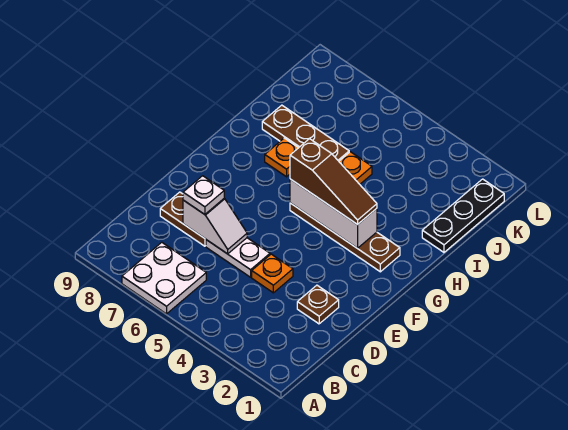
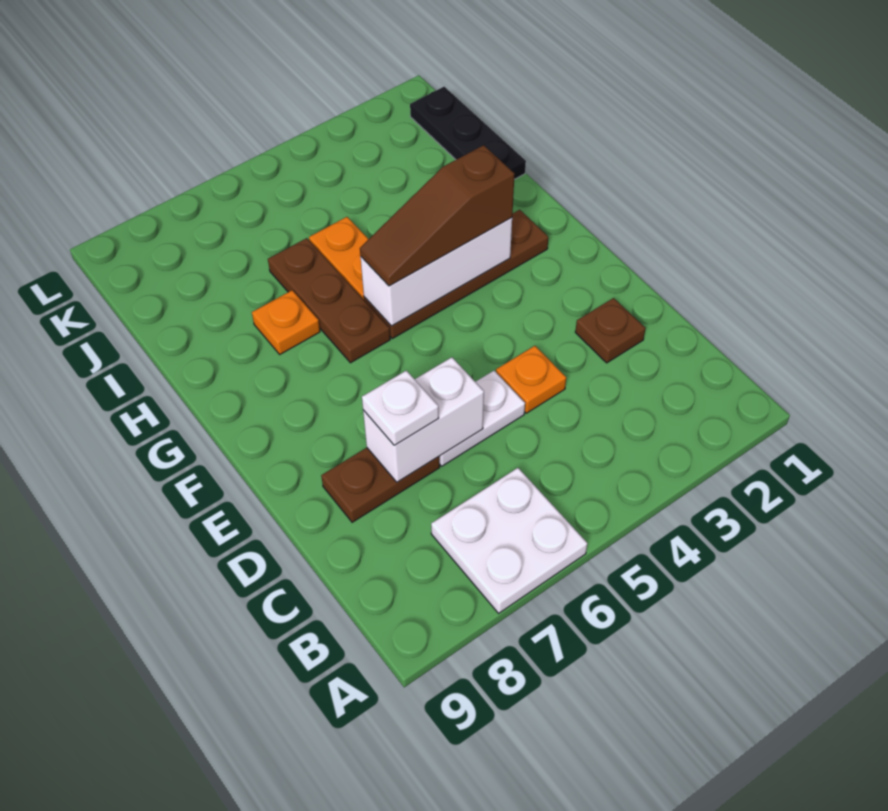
white slope D6:D7 level 2 top 7 -> white brick D6:D7 level 2
brown slope G3:G5 level 3 top 5 -> brown slope G3:G5 level 3 top 3
brown plate I6:I8 level 1 -> brown plate G6:I6 level 1

